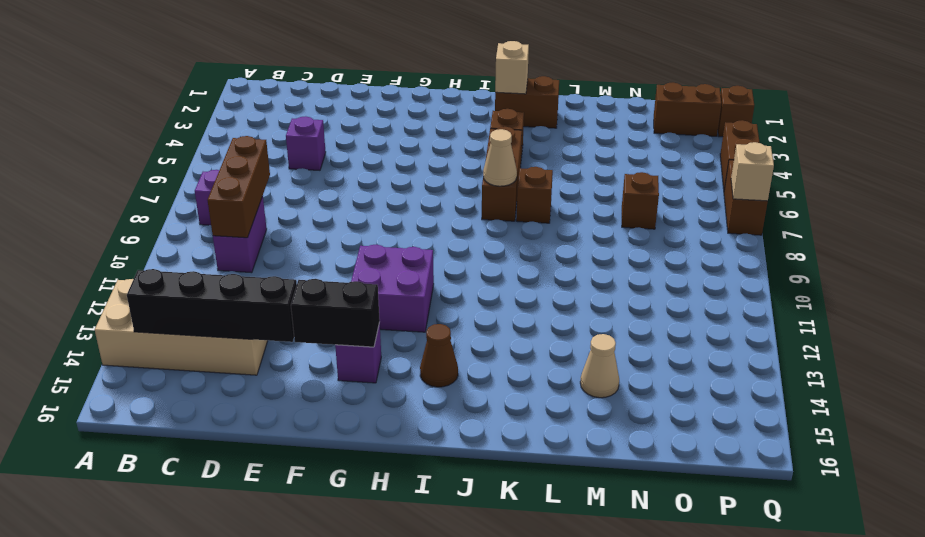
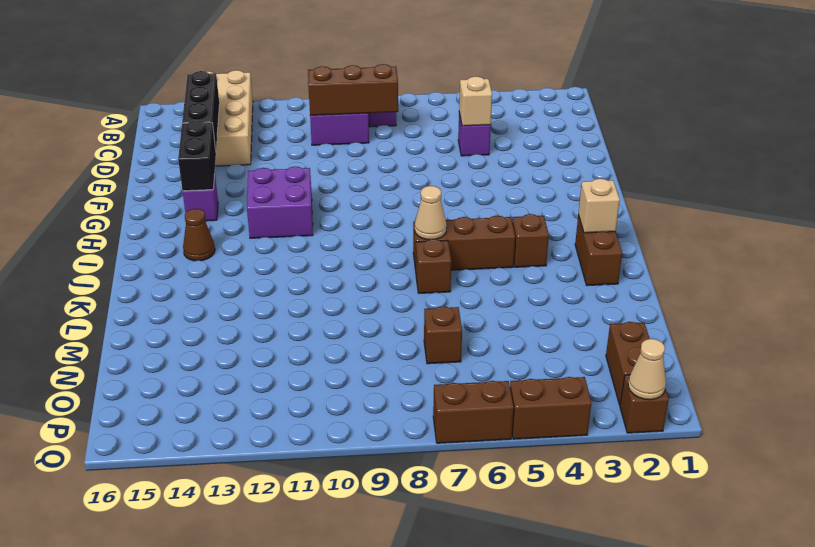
black brick B14:E14 level 2 -> black brick C14:E14 level 2
tan cone M14 level 1 -> tan cone Q2 level 2
tan brick Q7 level 2 -> tan brick D5 level 2

